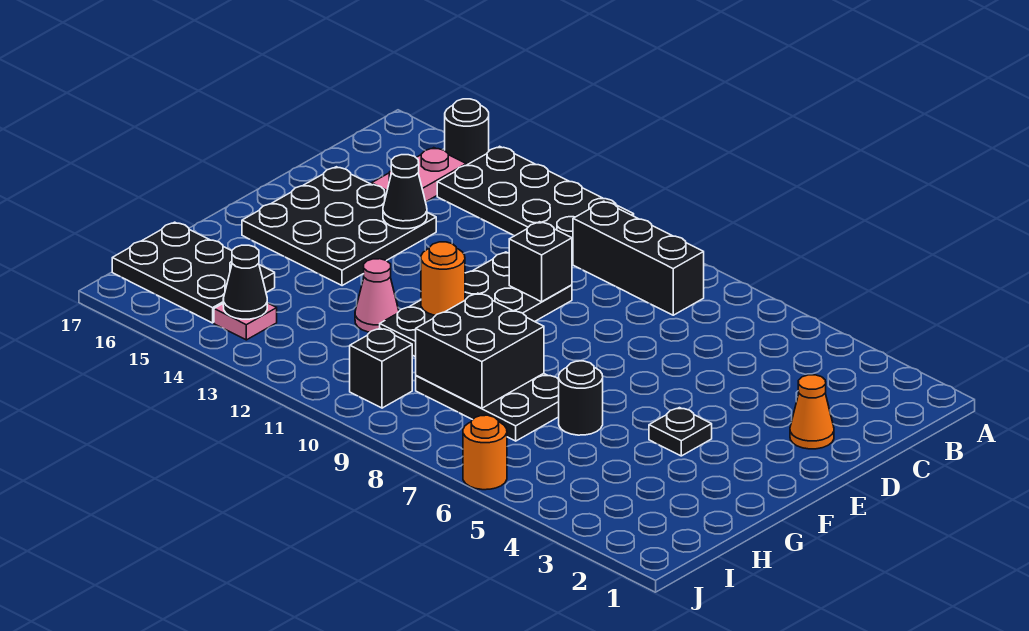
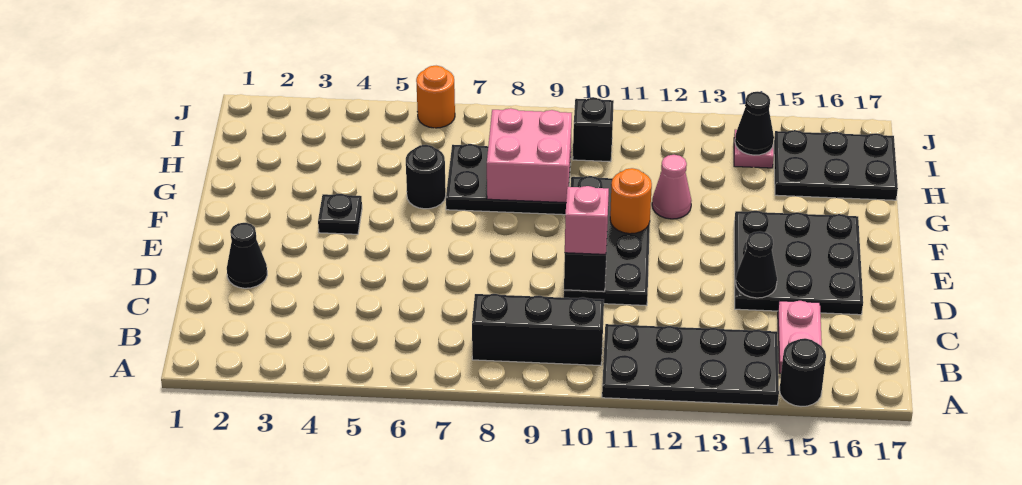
orange cone D2 level 1 -> black cone D2 level 1
none -> pink brick D10 level 3
black brick G8:H9 level 2 -> pink brick G8:H9 level 2

